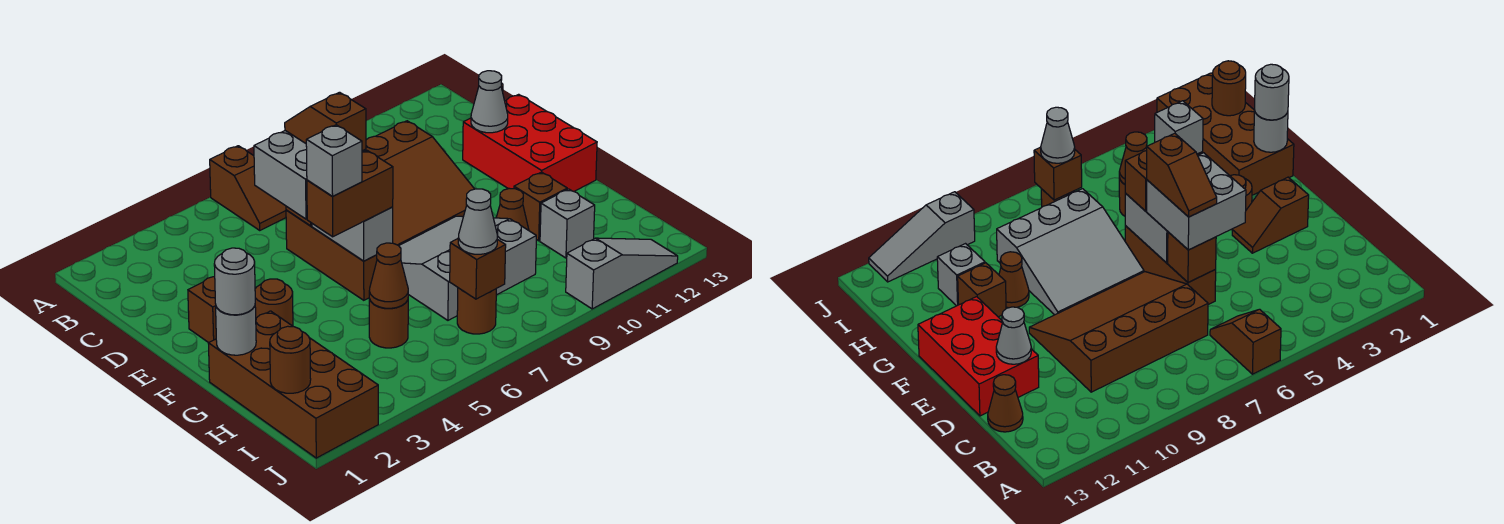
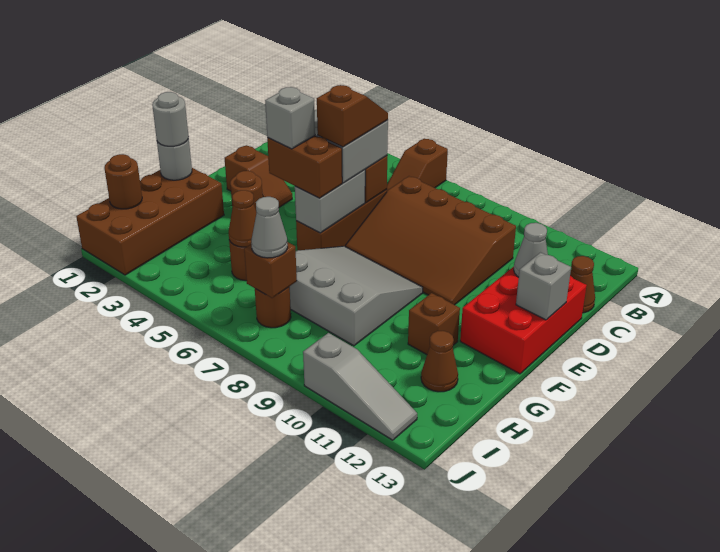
brown cone G10 level 1 -> brown cone H12 level 1
grey brick H11 level 1 -> grey brick E13 level 2

